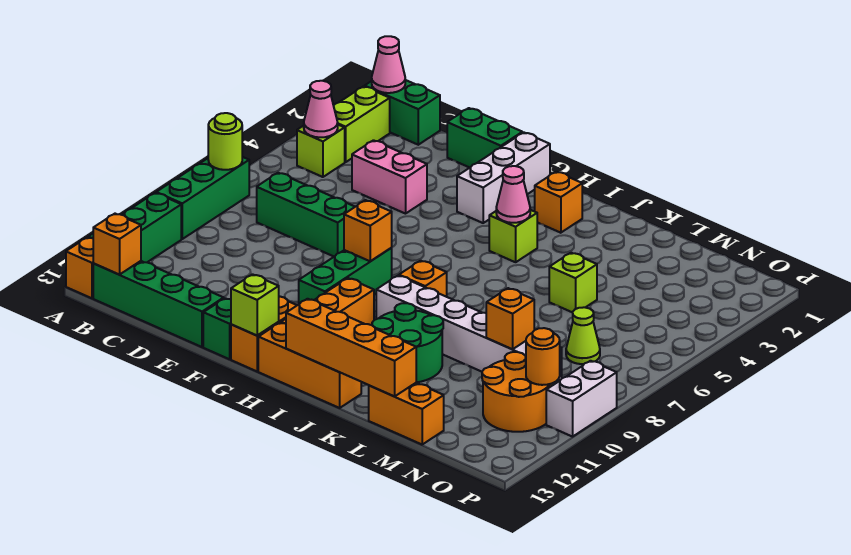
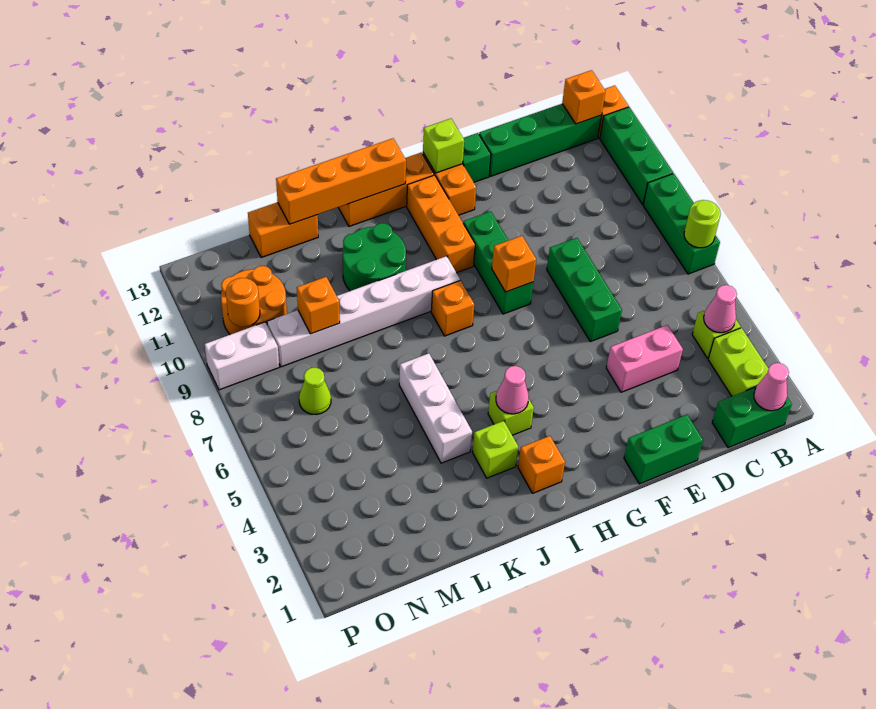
green brick C7:E7 level 1 -> green brick E6:E8 level 1
white brick G1:G3 level 1 -> white brick K4:K6 level 1
lime brick L5 level 1 -> lime brick J3 level 1
white brick P9:P10 level 1 -> white brick O9:P9 level 1

